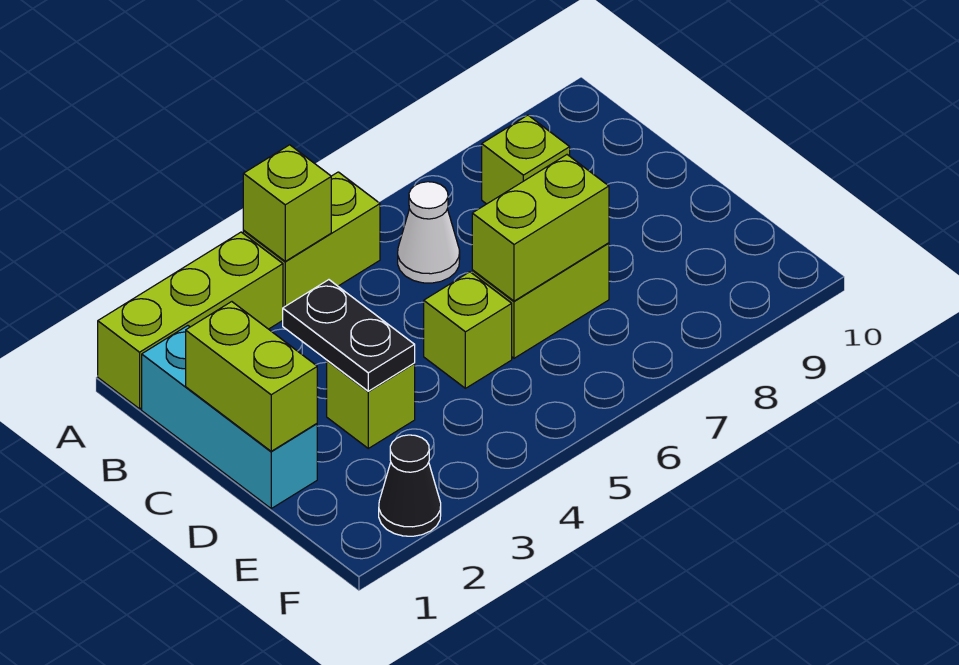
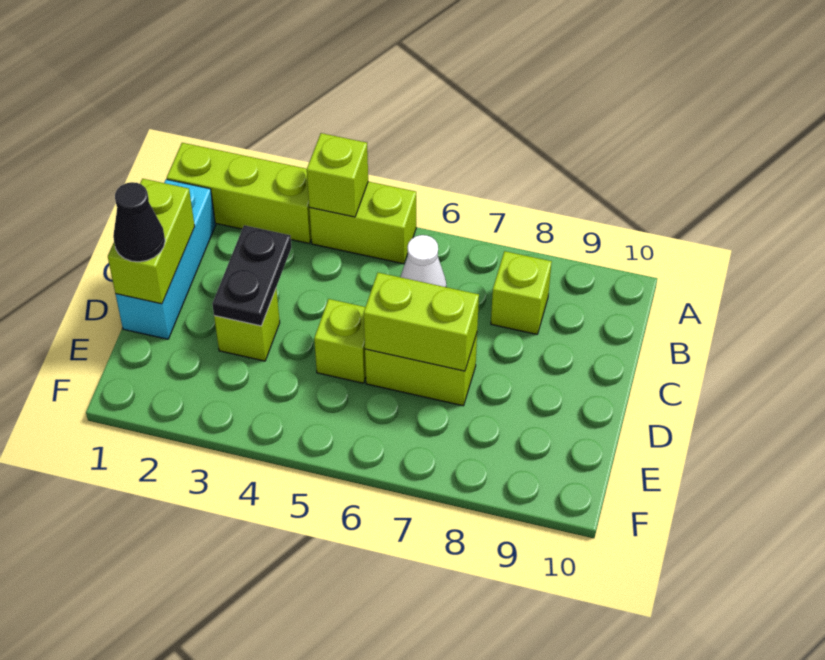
black cone F2 level 1 -> black cone D1 level 3

